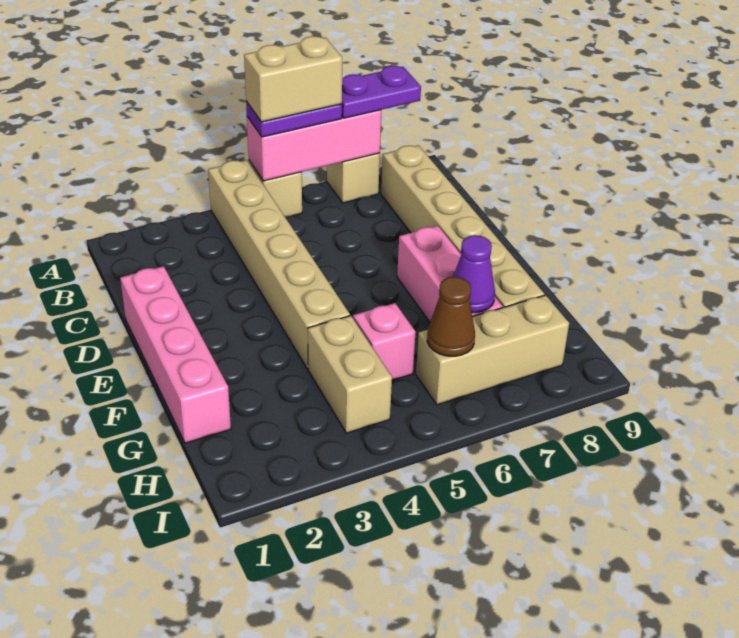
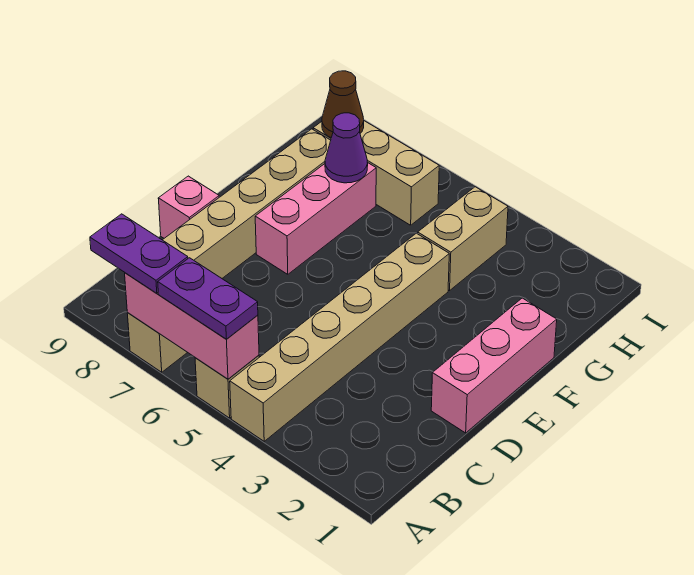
tan brick A5:A6 level 4 -> none
pink brick D1:G1 level 1 -> pink brick D1:F1 level 1
pink brick G5 level 1 -> pink brick D9 level 1
brown cone H6 level 2 -> brown cone H8 level 2

